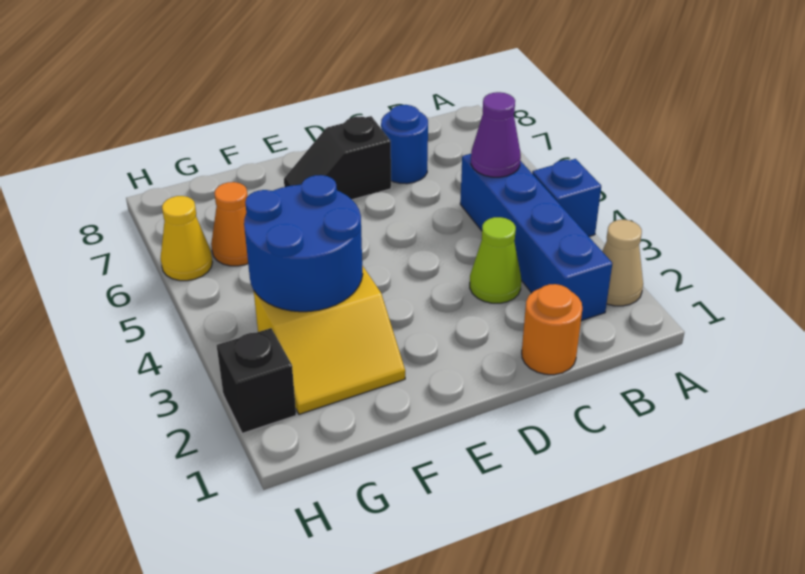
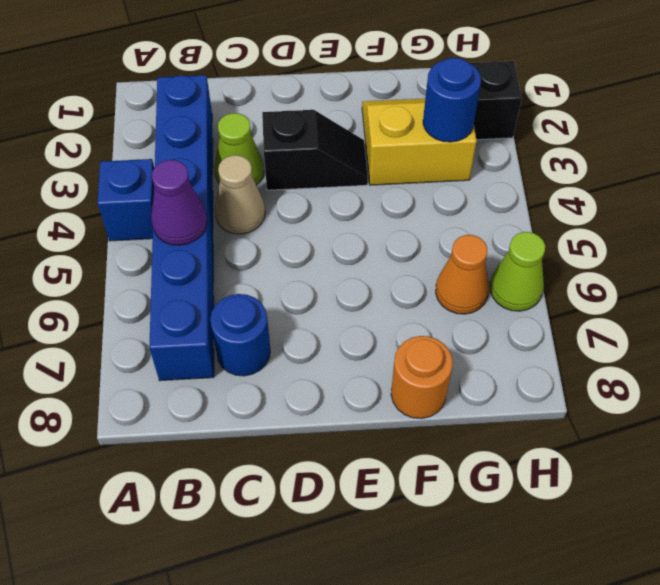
tan cone A2 level 1 -> tan cone C4 level 1
blue brick B2:B5 level 1 -> blue brick B2:B7 level 1
orange round brick C1 level 1 -> orange round brick F8 level 1
black slope D7:E7 level 1 top D -> black slope D3:E3 level 1 top D
blue round brick F3:G4 level 2 -> blue round brick G3 level 2
yellow cone H6 level 1 -> lime cone H6 level 1

